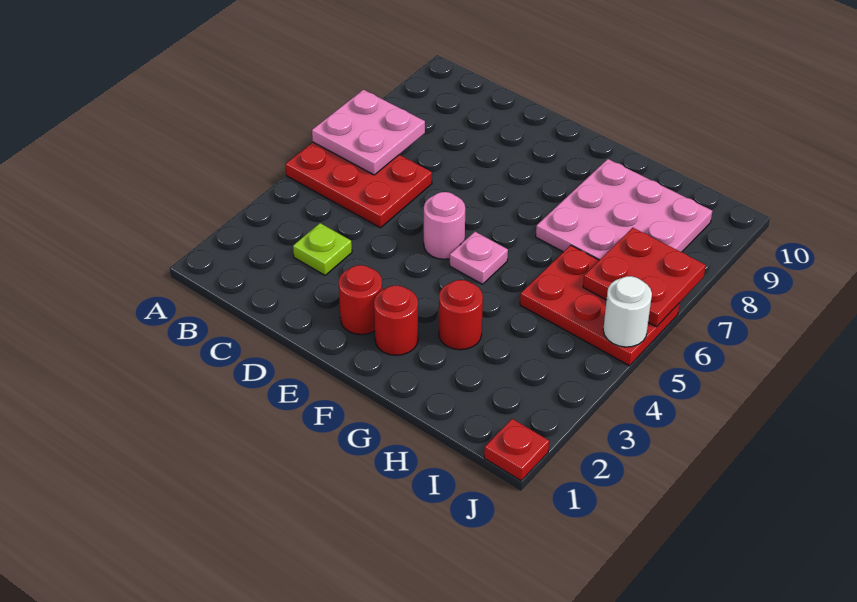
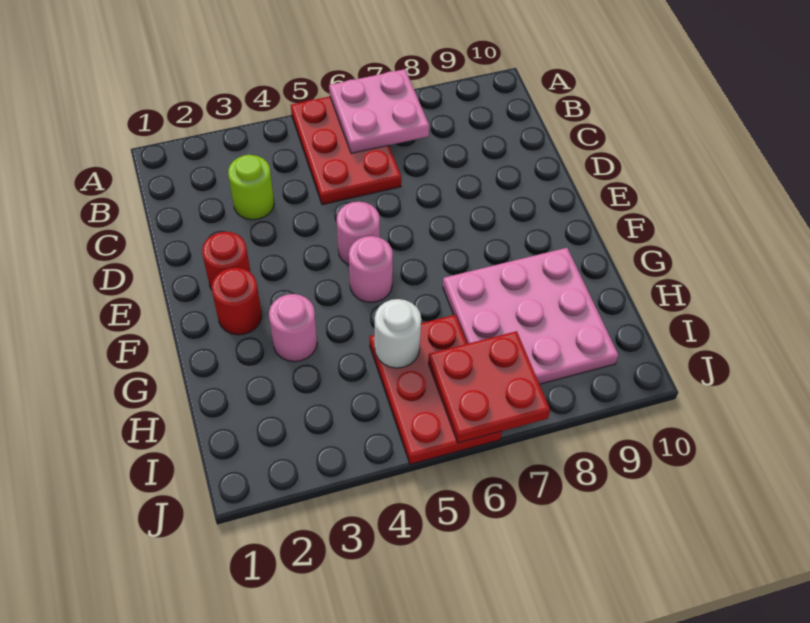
lime plate C3 level 1 -> lime round brick C3 level 1
pink plate F5 level 1 -> pink round brick F5 level 1
red round brick G3 level 1 -> pink round brick G3 level 1
red plate J1 level 1 -> none
white round brick J5 level 2 -> white round brick H5 level 2

